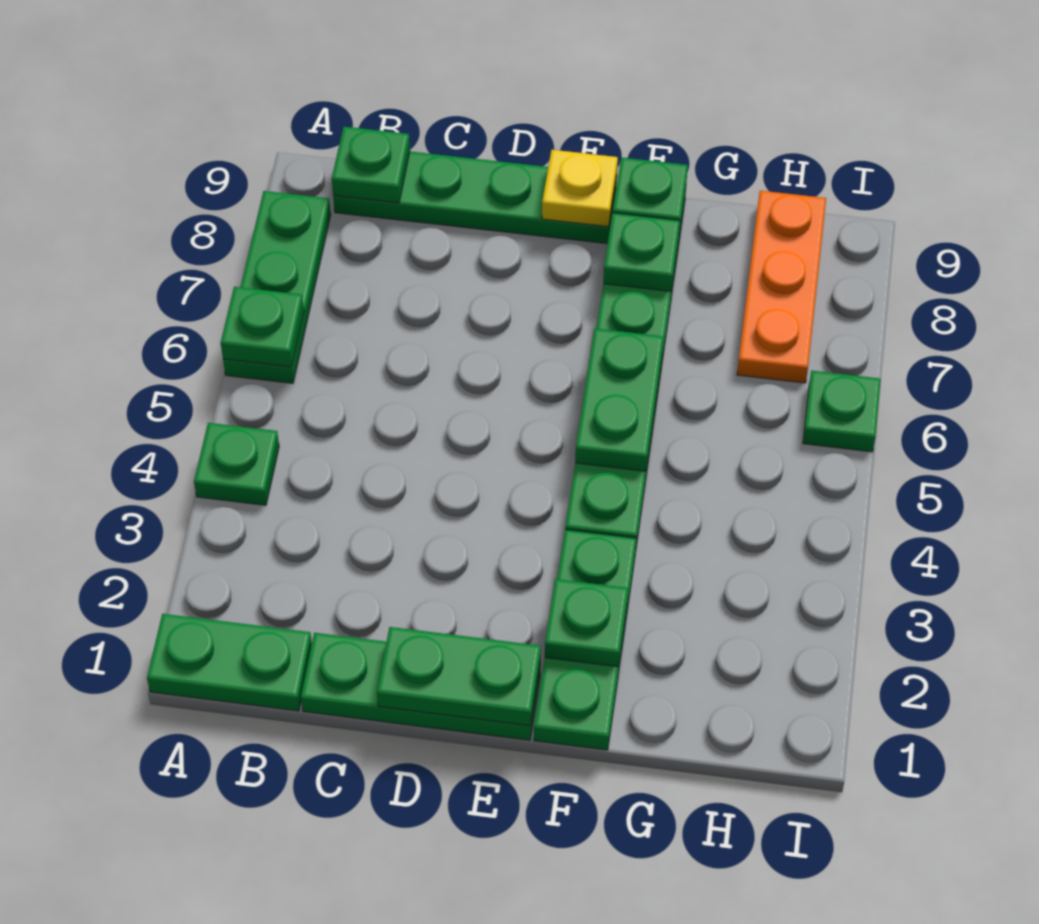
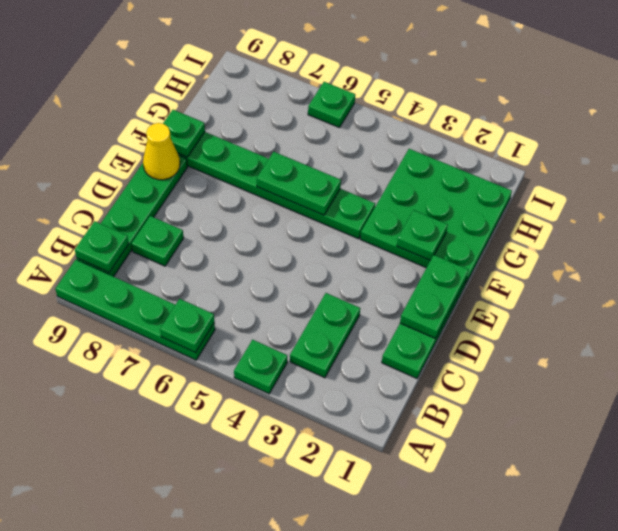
green plate A1:B1 level 1 -> green plate B3:C3 level 1
green plate A6:A8 level 1 -> green plate A6:A9 level 1
yellow plate E9 level 2 -> yellow cone E9 level 2
green plate F1:F3 level 1 -> green plate F1:H3 level 1
green plate F8 level 2 -> green plate C8 level 1
orange plate H7:H9 level 1 -> none

